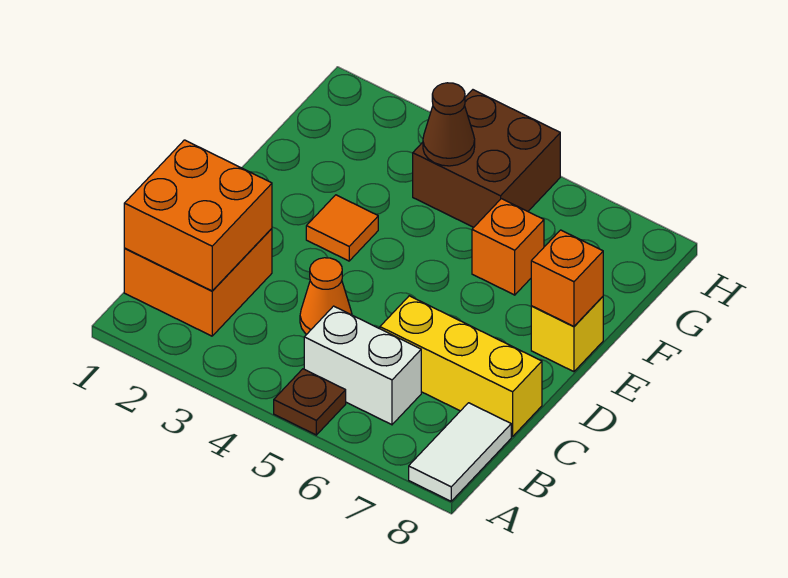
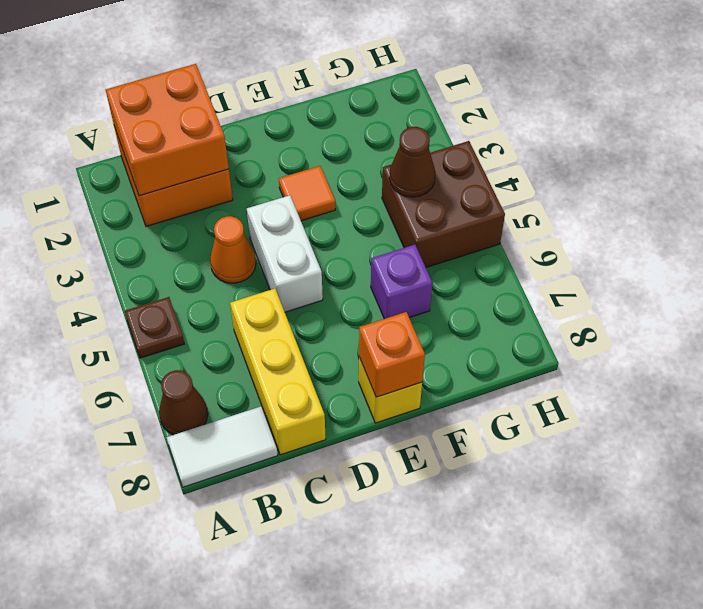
none -> brown cone A7 level 1
white brick B5:B6 level 1 -> white brick D4:D5 level 1
orange brick F6 level 1 -> purple brick F6 level 1

